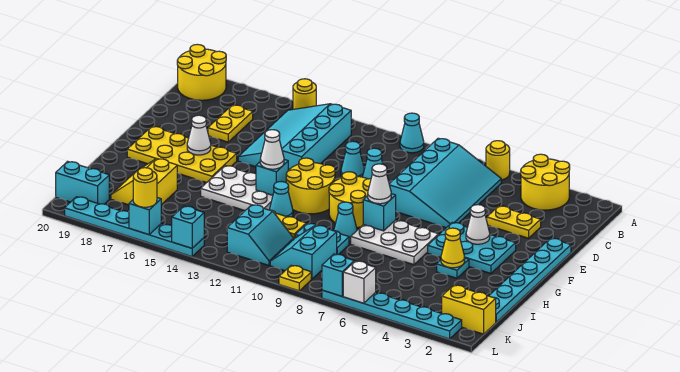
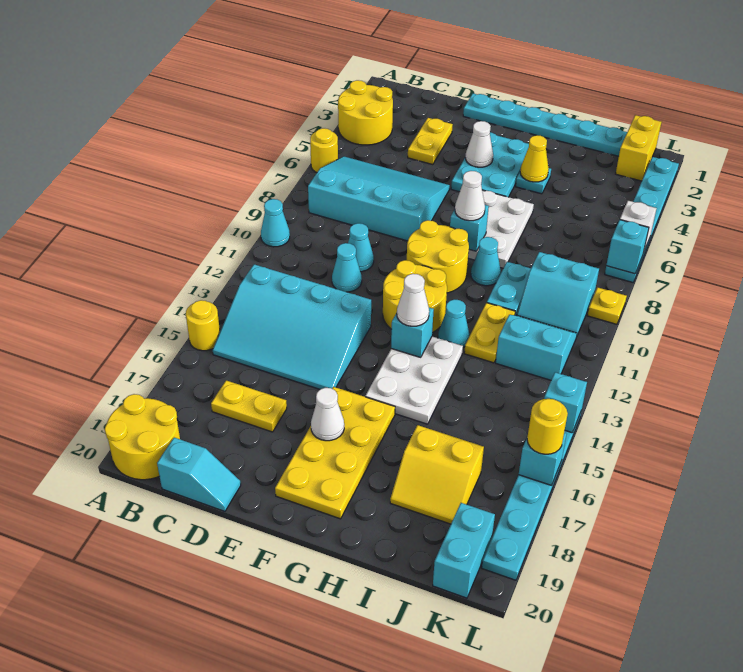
none -> cyan slope C20:D20 level 1 top C

